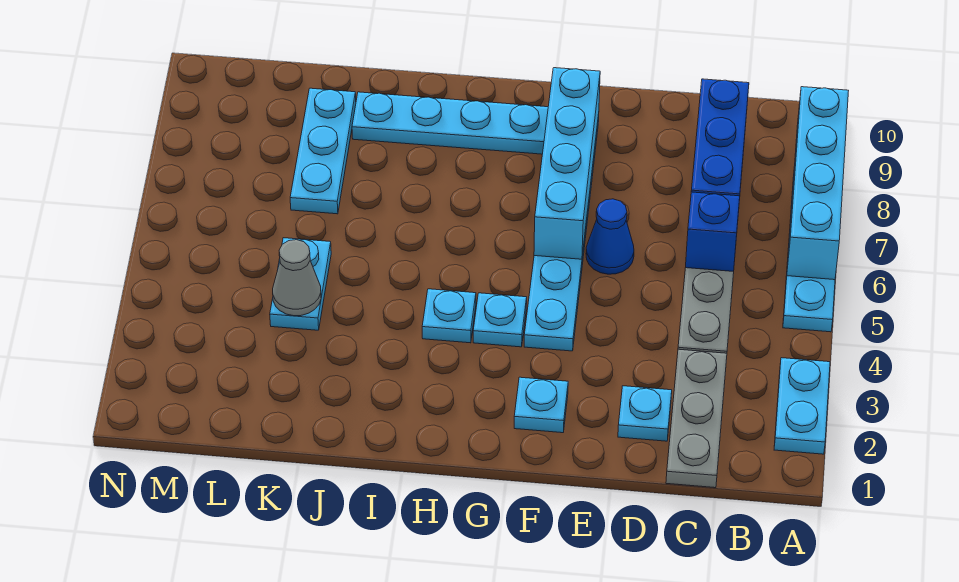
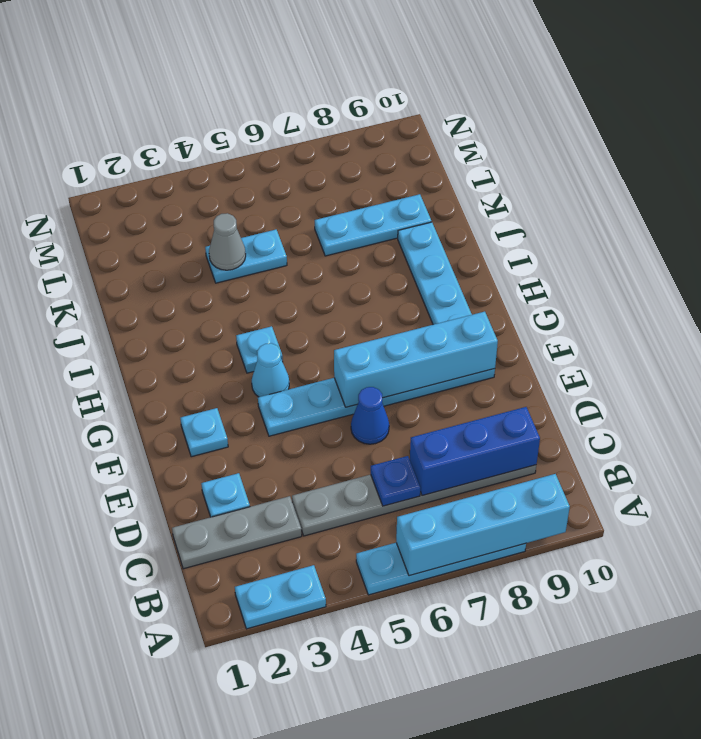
blue brick C6 level 2 -> blue plate C6 level 2
cyan plate G4 level 1 -> cyan cone G4 level 1

